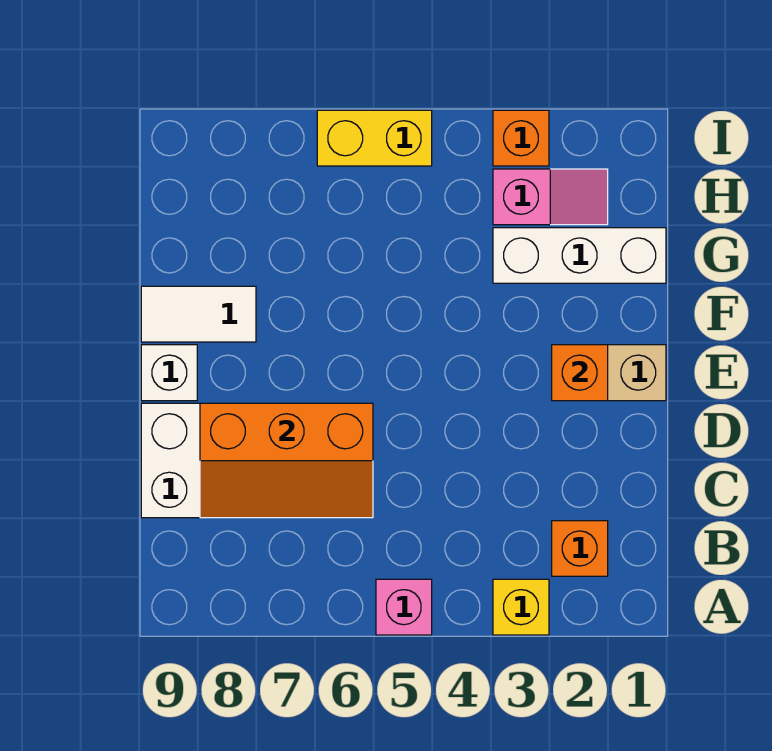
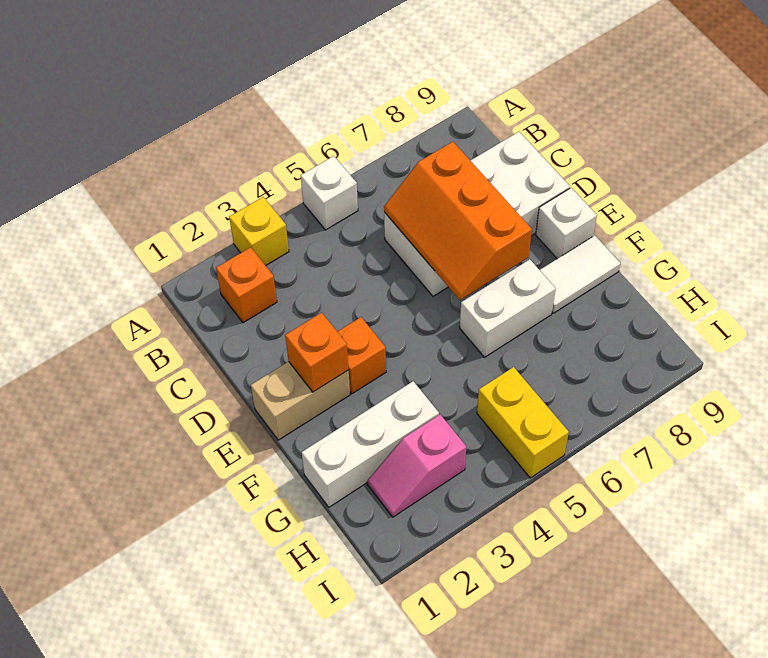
pink brick A5 level 1 -> white brick A5 level 1
orange slope C6:D8 level 2 top D -> orange slope C6:E7 level 2 top 7
none -> white brick F6:F7 level 1
orange brick I3 level 1 -> orange brick E3 level 1
yellow brick I5:I6 level 1 -> yellow brick H5:I5 level 1

